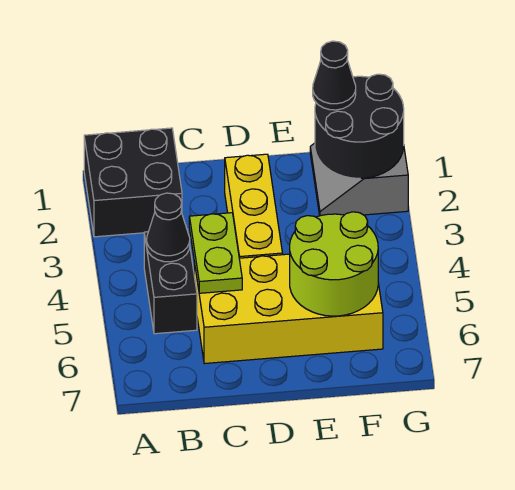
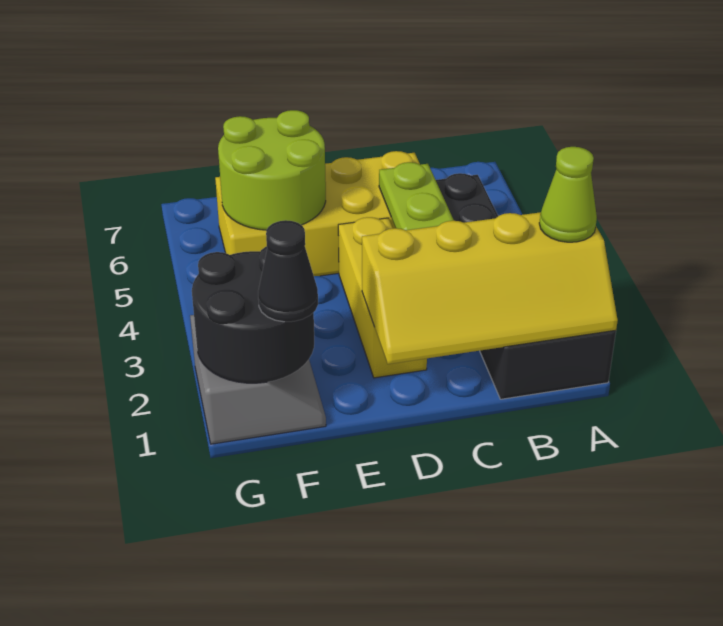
none -> yellow slope A1:D2 level 2 top 2
none -> lime cone A2 level 3
black cone B4 level 2 -> none

